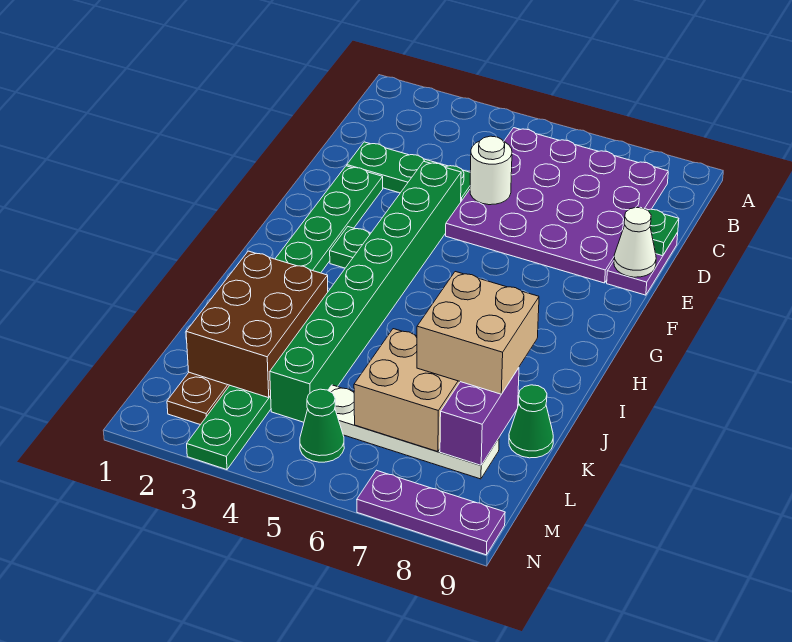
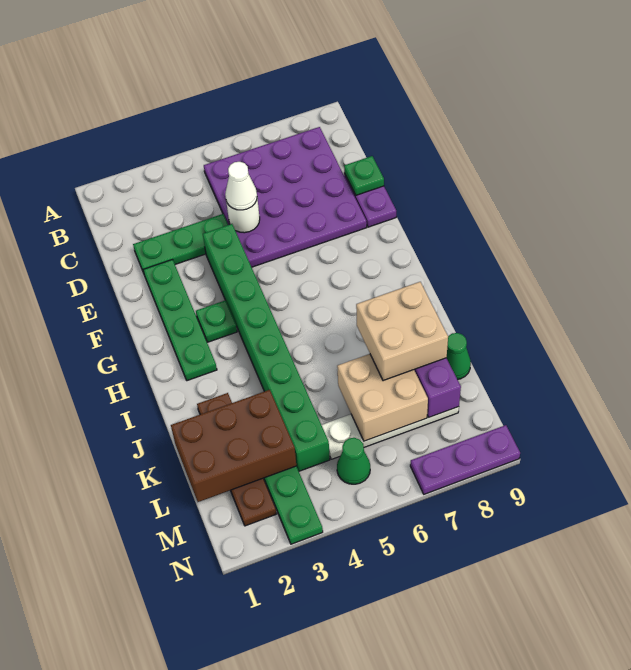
white cone E9 level 2 -> white cone D5 level 3
brown brick J2:L3 level 2 -> brown brick K1:L3 level 2

